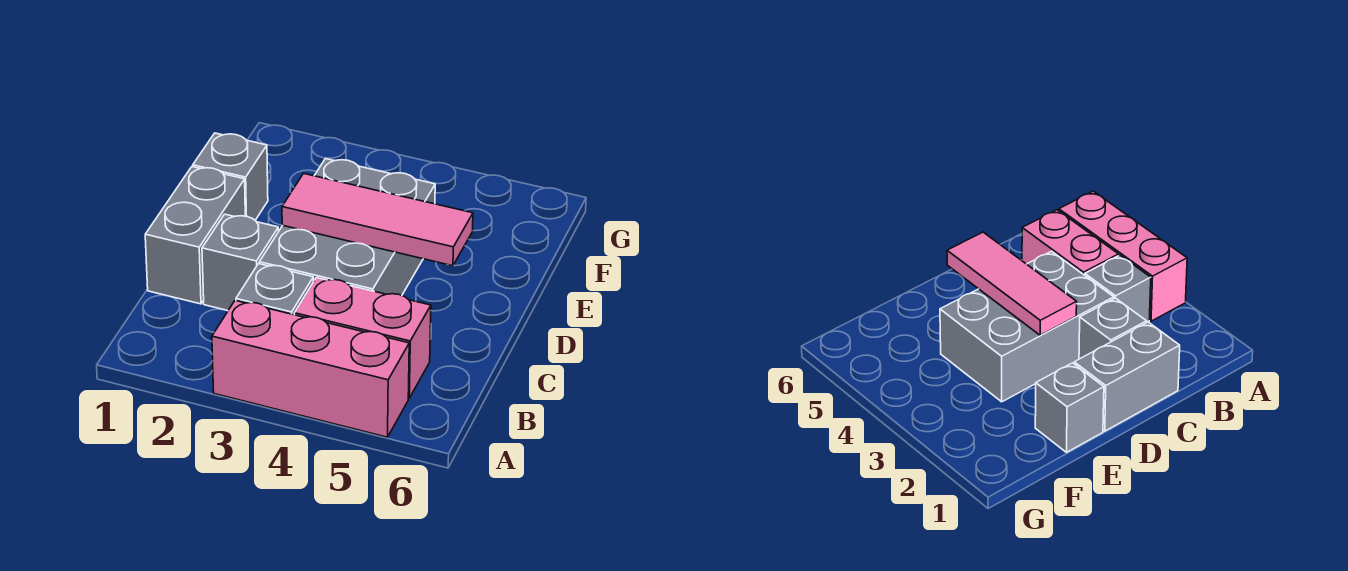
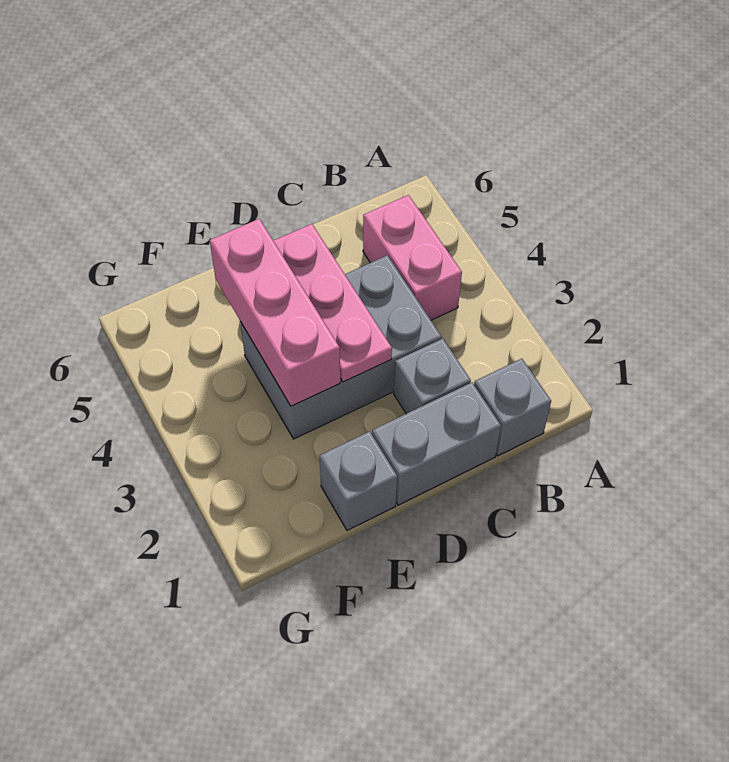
pink brick A3:A5 level 1 -> pink brick E3:E5 level 2
grey brick B3 level 1 -> grey brick B1 level 1
pink tile D3:D5 level 2 -> pink plate D3:D5 level 2

